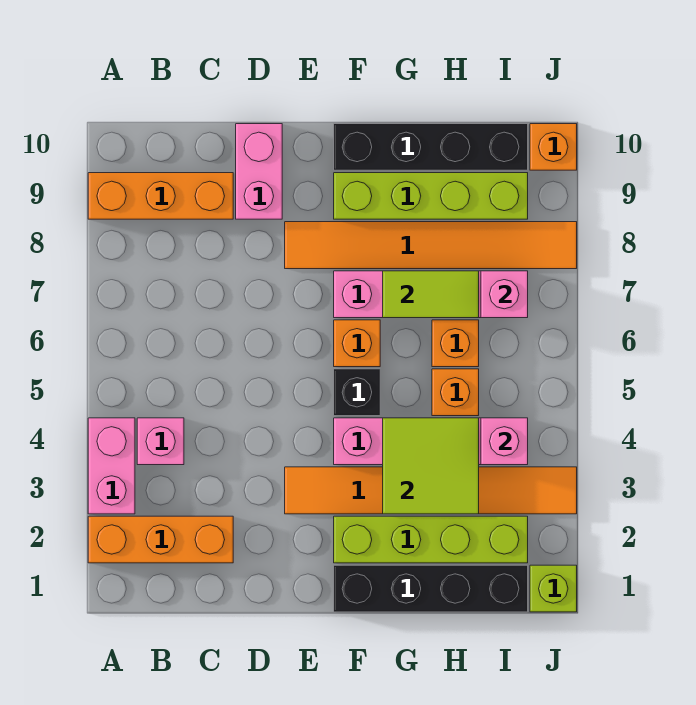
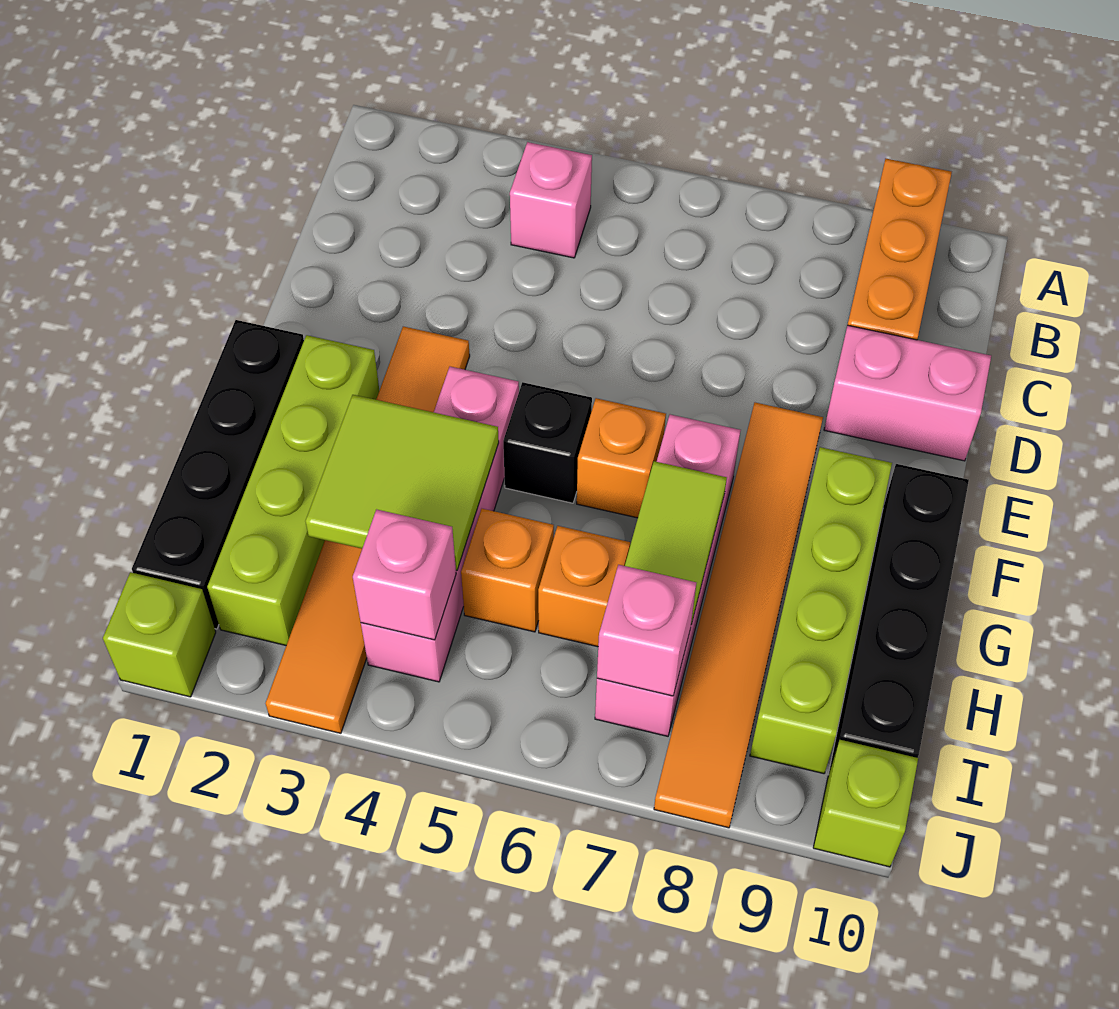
orange brick A2:C2 level 1 -> none
pink brick A3:A4 level 1 -> none
orange brick J10 level 1 -> lime brick J10 level 1

